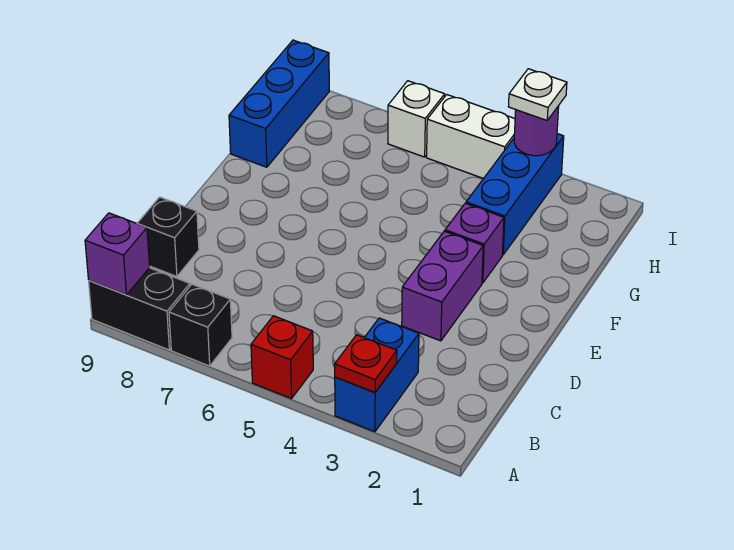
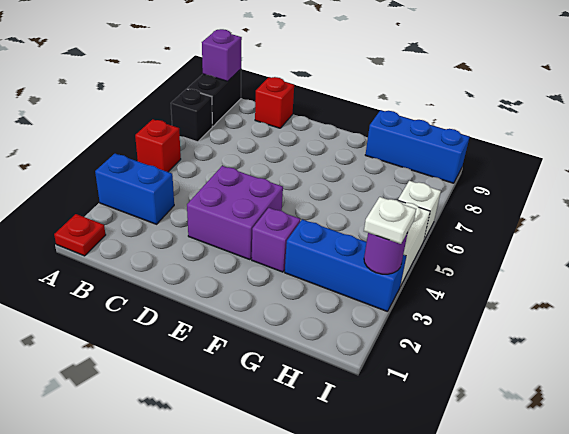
red plate A3 level 2 -> red plate A1 level 1
black brick C9 level 1 -> red brick C9 level 1
purple brick D3:E3 level 1 -> purple brick D3:E4 level 1

